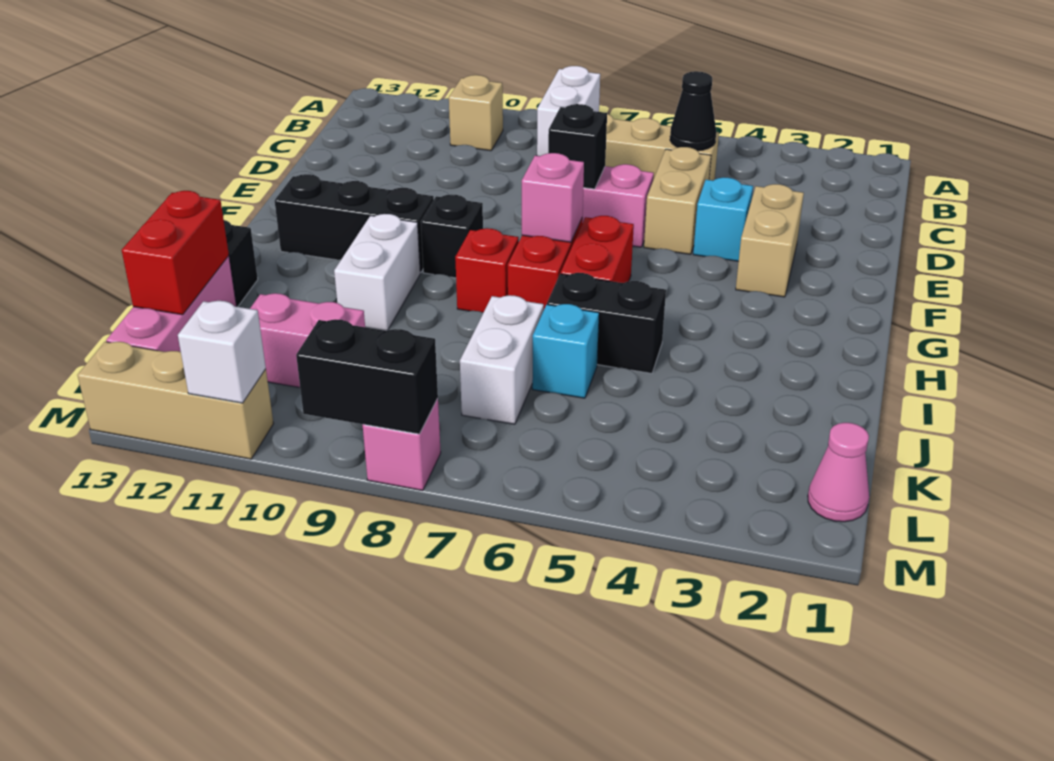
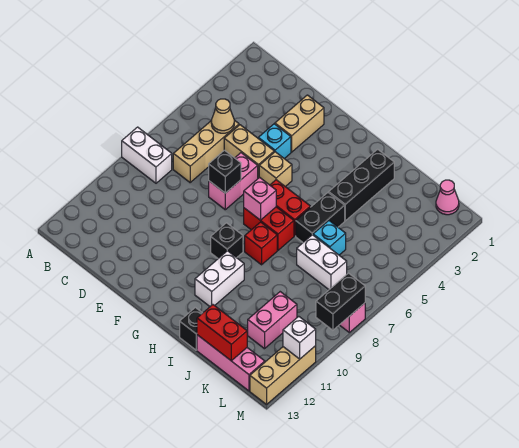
tan brick B10 level 1 -> tan brick F5 level 1
black cone C5 level 2 -> tan cone C5 level 2
tan brick E3:F3 level 1 -> tan brick E2:E3 level 1
black brick G10:G12 level 1 -> black brick I2:I4 level 1
white brick H10:I10 level 1 -> white brick H10:H11 level 1

